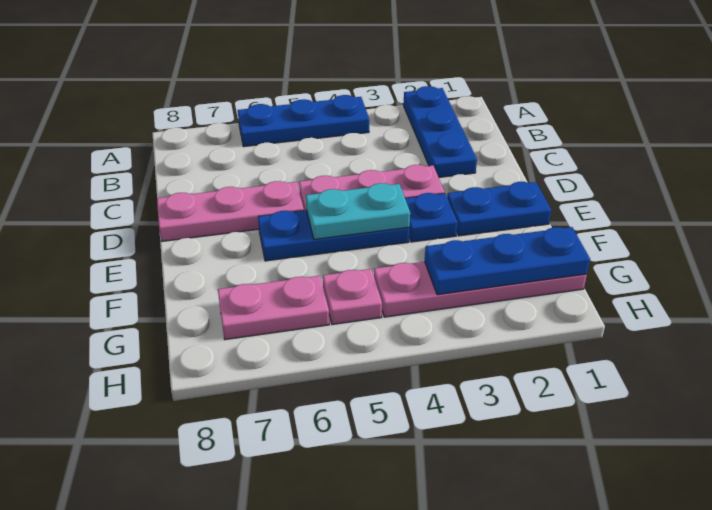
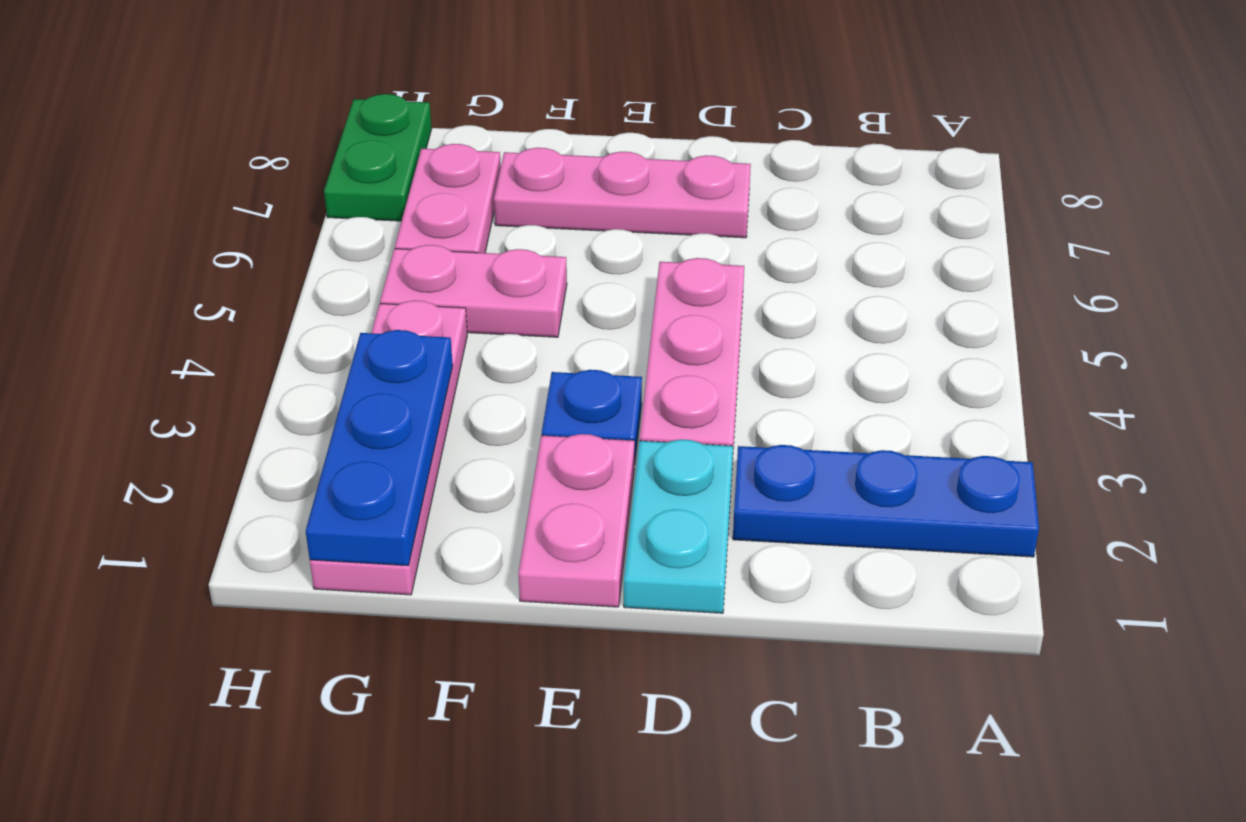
blue plate A4:A6 level 1 -> none
pink plate D6:D8 level 1 -> pink plate D7:F7 level 1
blue plate E1:E2 level 1 -> pink plate E1:E2 level 1
blue plate E4:E6 level 1 -> none
cyan plate E4:E5 level 2 -> cyan plate D1:D2 level 1
pink plate G5 level 1 -> pink plate F5:G5 level 1
none -> green plate H7:H8 level 1

